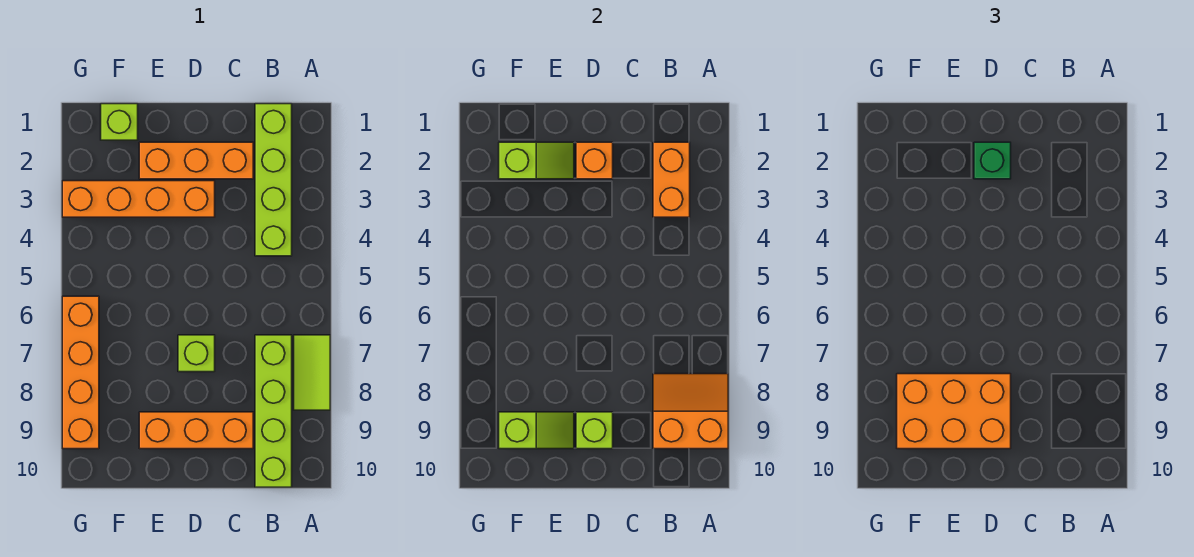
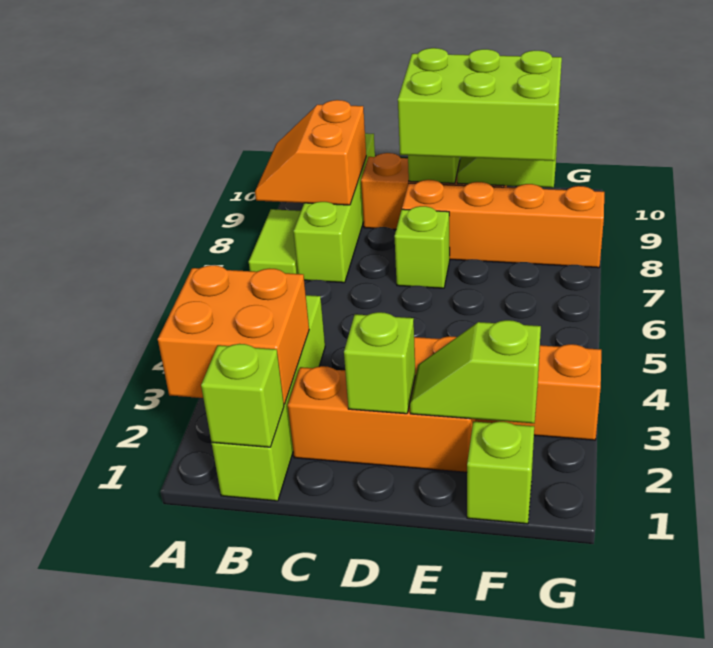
orange slope A8:B9 level 2 top 9 -> orange slope A8:B9 level 2 top B
none -> lime brick B1 level 2
orange brick B2:B3 level 2 -> orange brick A2:B3 level 2
orange brick D2 level 2 -> lime brick D2 level 2
green brick D2 level 3 -> none
orange brick D8:F9 level 3 -> lime brick D8:F9 level 3
orange brick G6:G9 level 1 -> orange brick D8:G8 level 1

